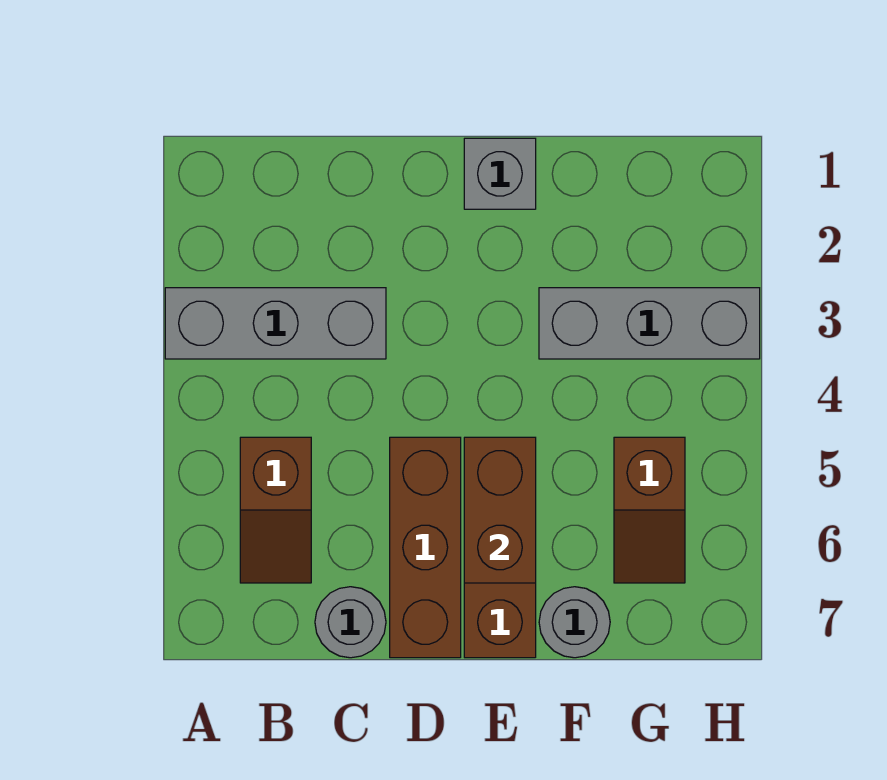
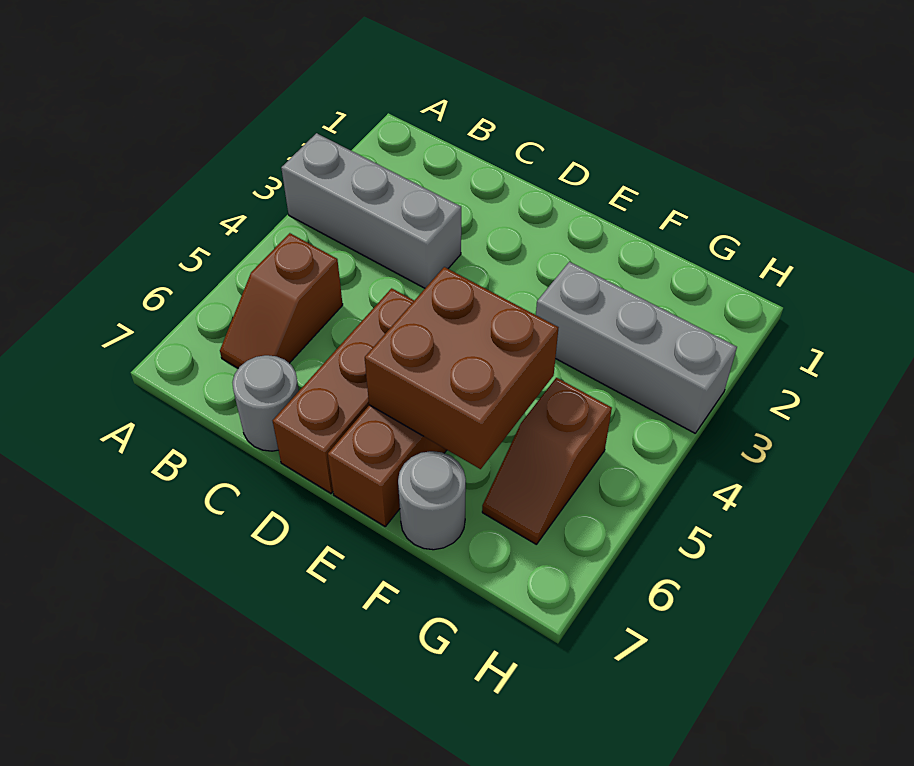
grey brick E1 level 1 -> none
brown brick E5:E6 level 2 -> brown brick E5:F6 level 2

